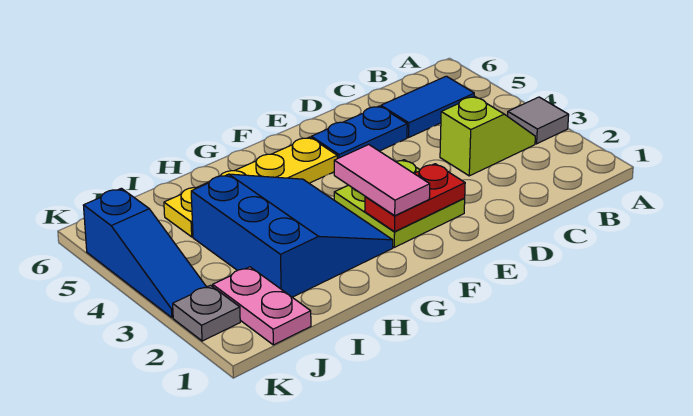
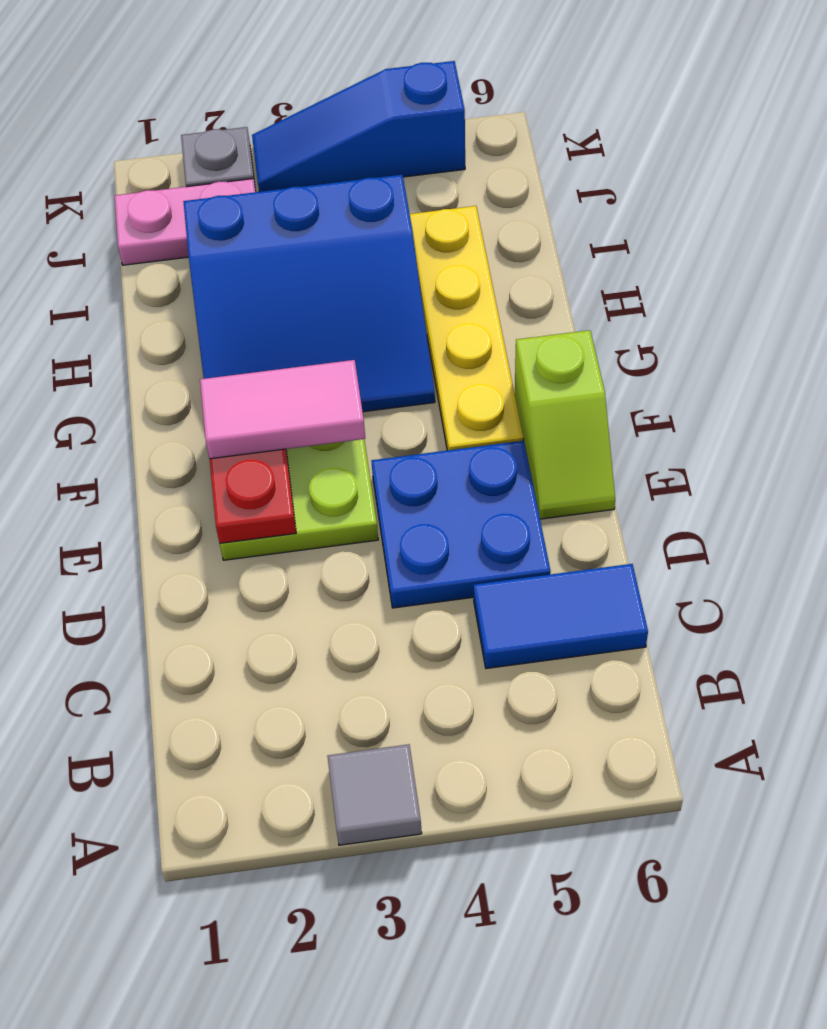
lime slope B3:C3 level 1 top C -> lime slope E6:F6 level 1 top F
blue tile B5:C5 level 1 -> blue tile C5:C6 level 1
blue plate D5:E5 level 1 -> blue plate D4:E5 level 1

